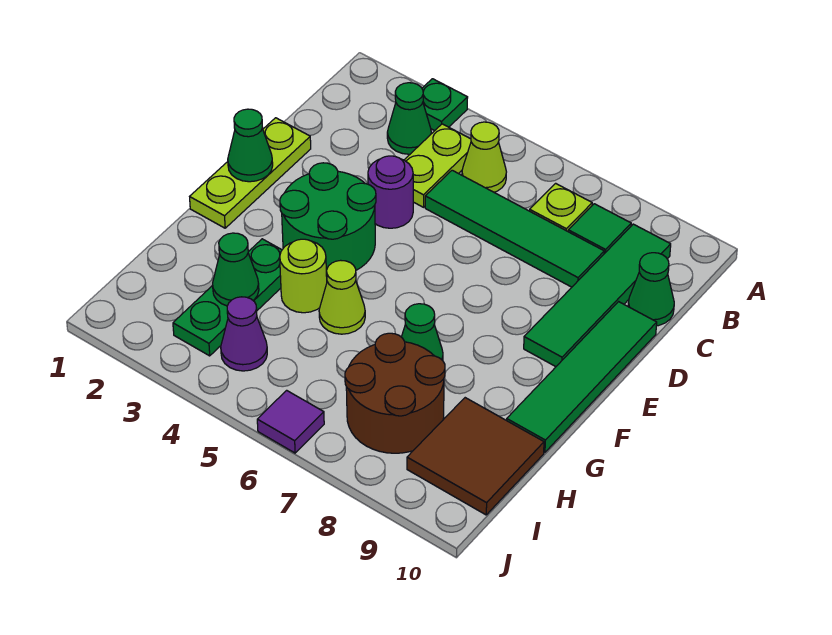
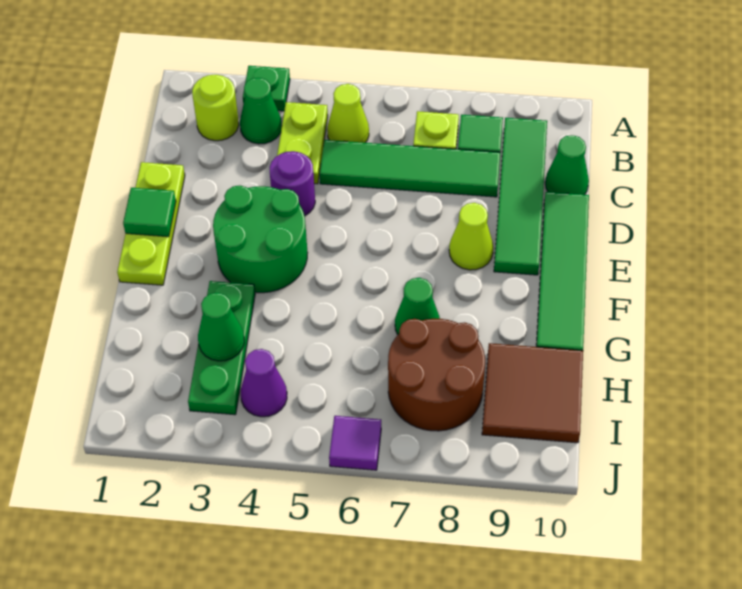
green cone E1 level 2 -> green tile E1 level 2
lime round brick G4 level 1 -> lime round brick B2 level 1
lime cone G5 level 1 -> lime cone E8 level 1

